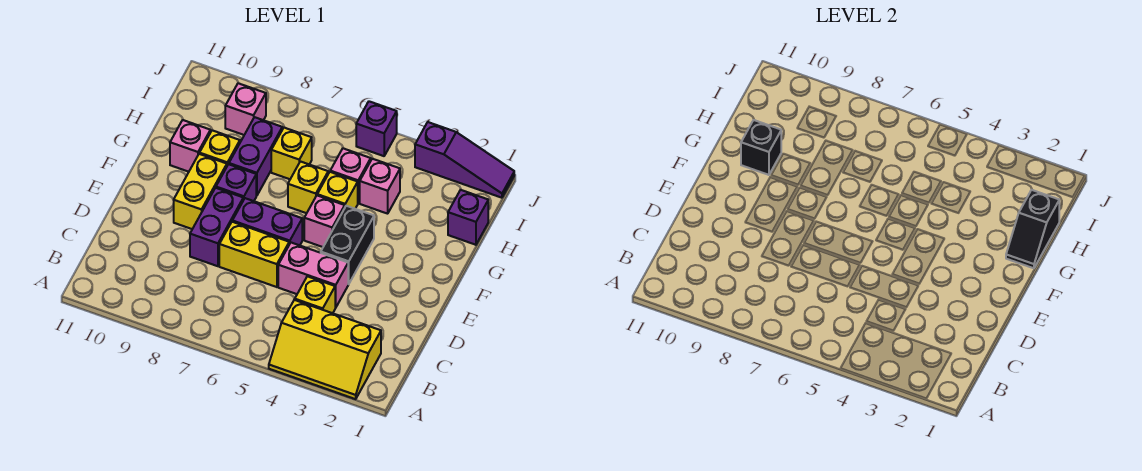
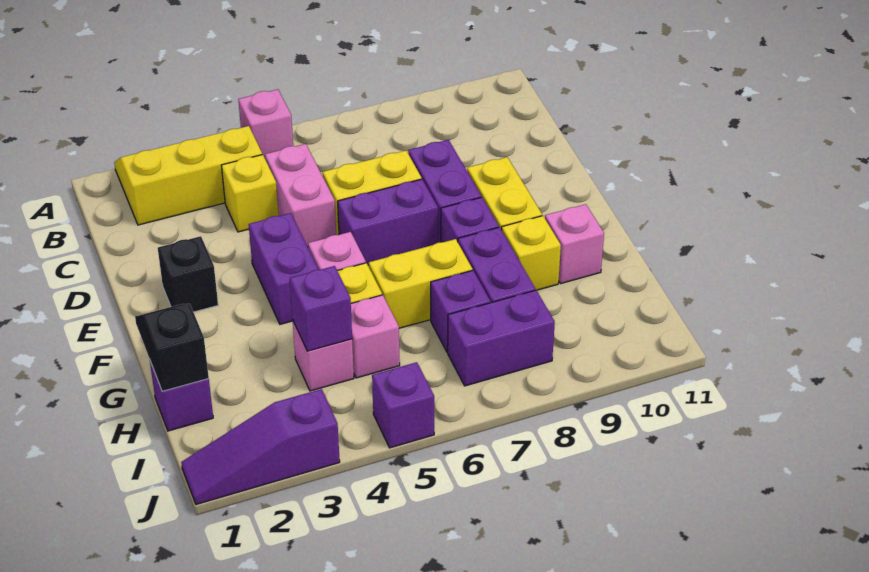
pink brick D4:D5 level 1 -> pink brick C5:D5 level 1
black brick E4:F4 level 1 -> purple brick E4:F4 level 1
yellow brick G6 level 1 -> yellow brick G6:G7 level 1
black brick G10 level 2 -> black brick E2 level 1
none -> purple brick H4 level 2
yellow brick H7 level 1 -> purple brick H7 level 1
none -> purple brick I7:I8 level 1
pink brick I9 level 1 -> pink brick A5 level 1

